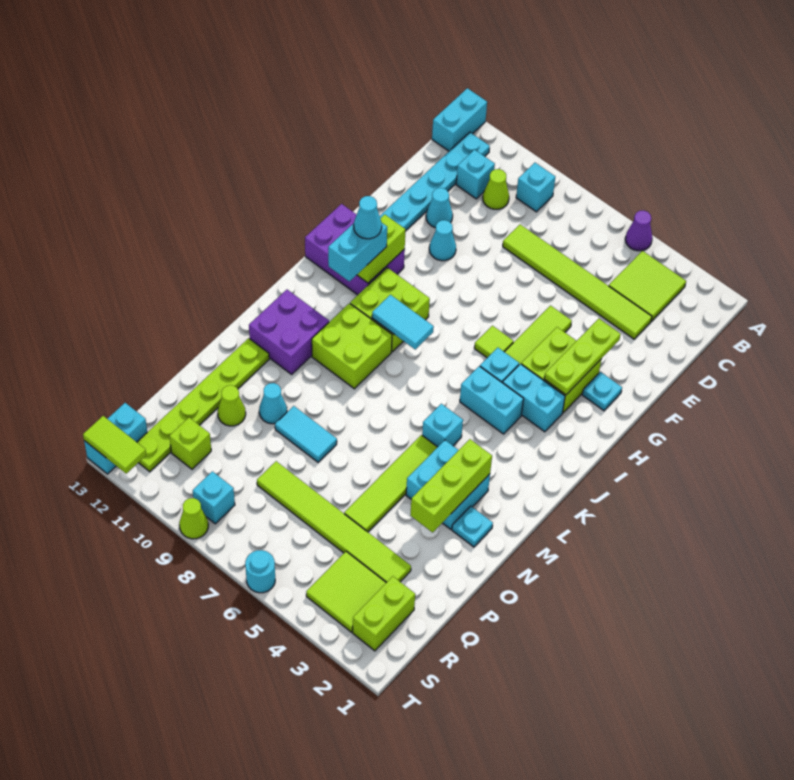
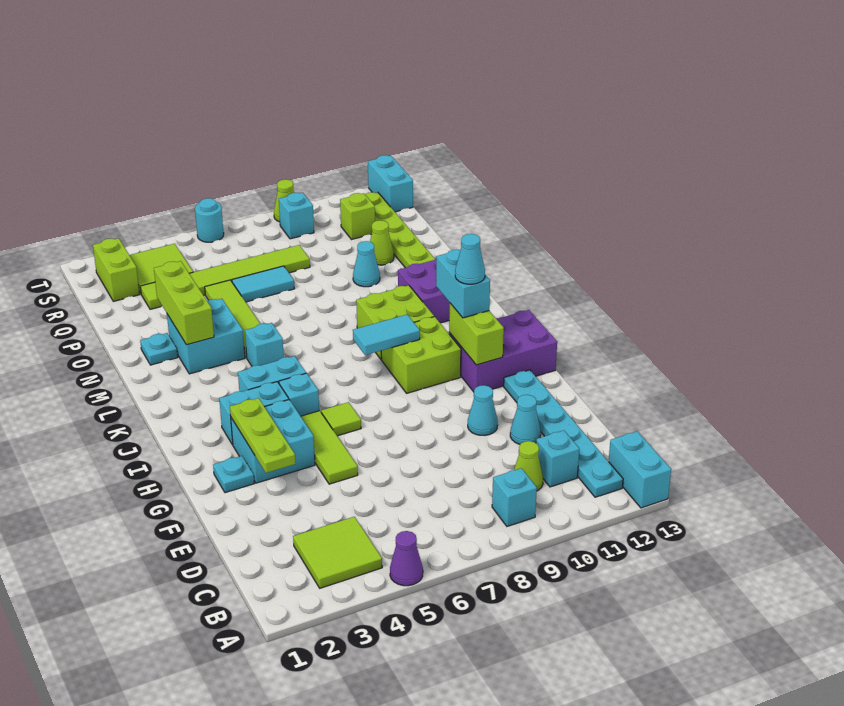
lime tile D3:D8 level 1 -> none
lime brick G3:H4 level 1 -> cyan brick G3:H4 level 1
cyan tile O8:O9 level 1 -> cyan tile P6:P7 level 1
lime tile T12:T13 level 2 -> none

